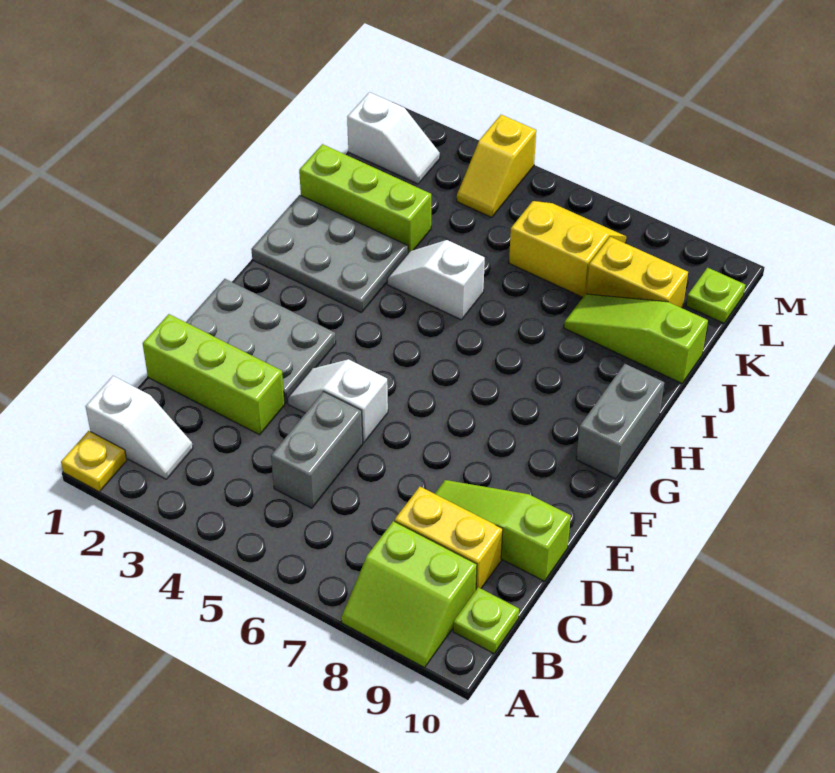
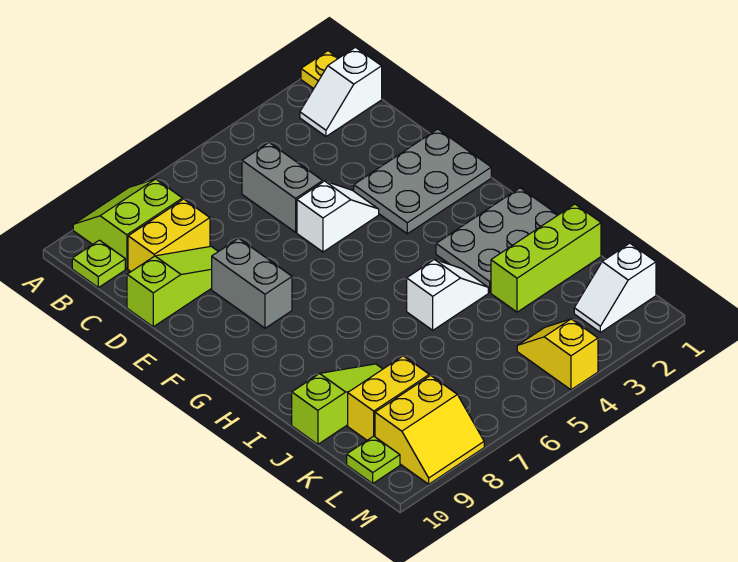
lime brick D1:D3 level 1 -> none
grey brick G10:H10 level 1 -> grey brick E8:F8 level 1
yellow slope K6:L7 level 1 top K -> yellow slope L8:M9 level 1 top L

